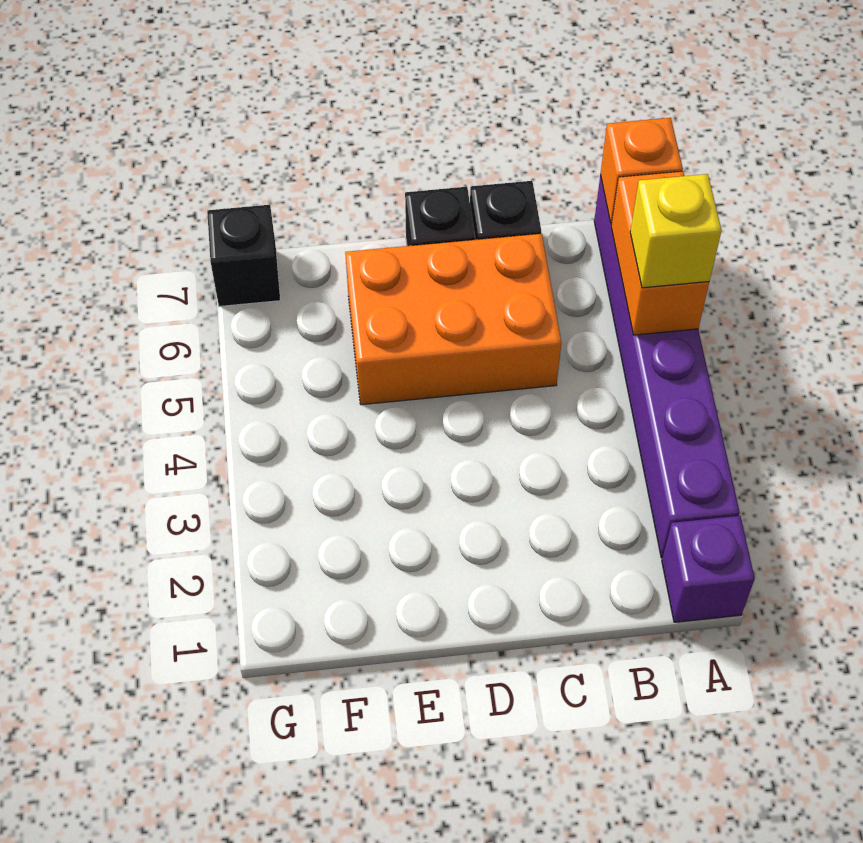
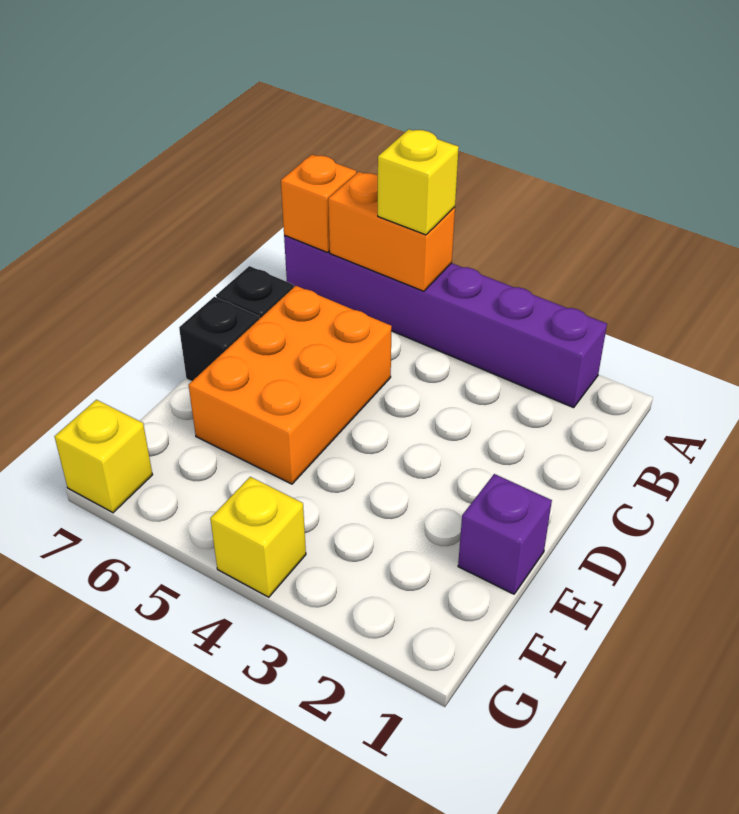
purple brick A1 level 1 -> purple brick E1 level 1
none -> yellow brick G4 level 1
black brick G7 level 1 -> yellow brick G7 level 1

